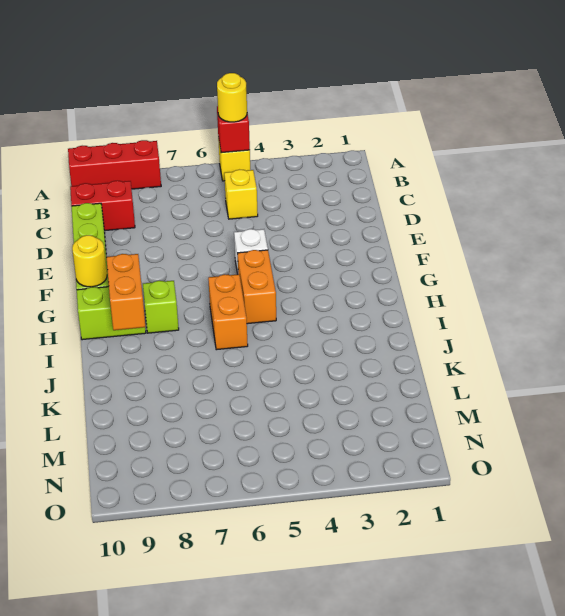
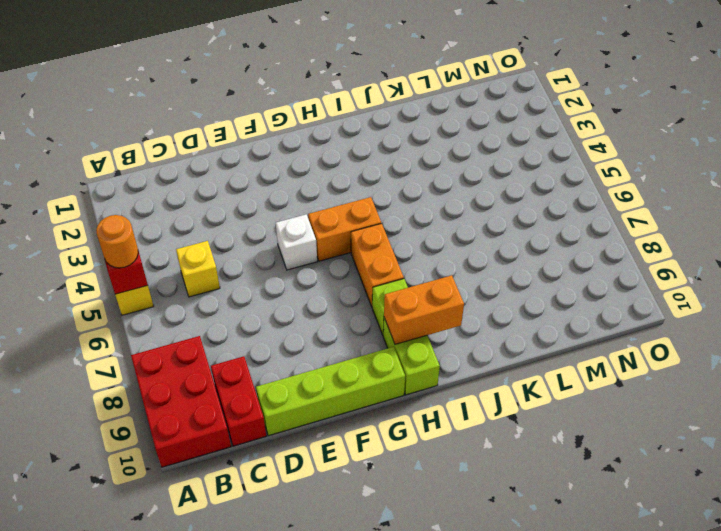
yellow round brick A5 level 3 -> orange round brick A5 level 3
red brick A8:A10 level 1 -> red brick A8:B10 level 1
yellow round brick G10 level 2 -> none
orange brick H6:I6 level 1 -> orange brick H6:H7 level 1

